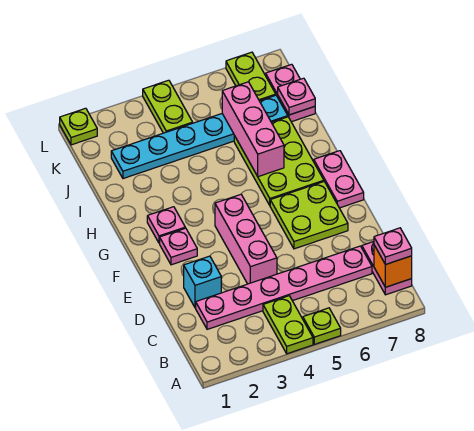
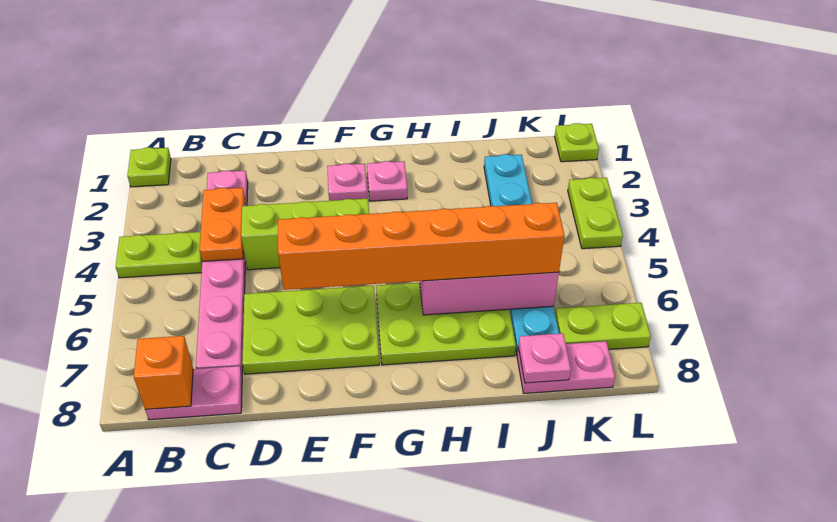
lime plate A5 level 1 -> lime plate A1 level 1
pink plate B8 level 3 -> none
none -> orange plate C3:C4 level 2
cyan brick D2 level 1 -> none
pink brick D4:F4 level 1 -> lime brick D4:F4 level 1
lime plate E6:F7 level 1 -> lime plate D6:F7 level 1
none -> orange brick E6:J6 level 3
pink plate F8:G8 level 1 -> none
lime plate K4:L4 level 1 -> lime plate L3:L4 level 1

